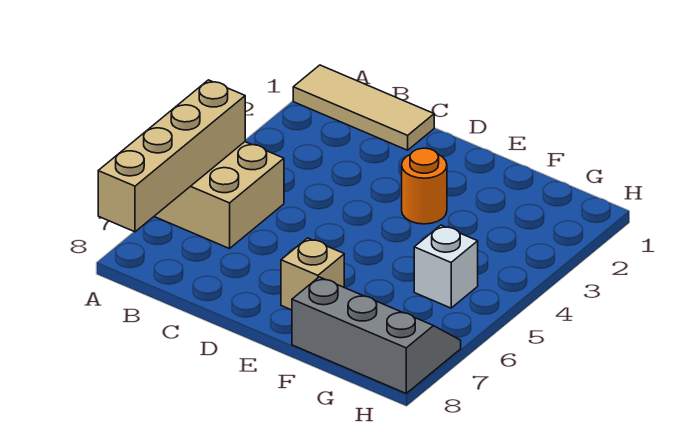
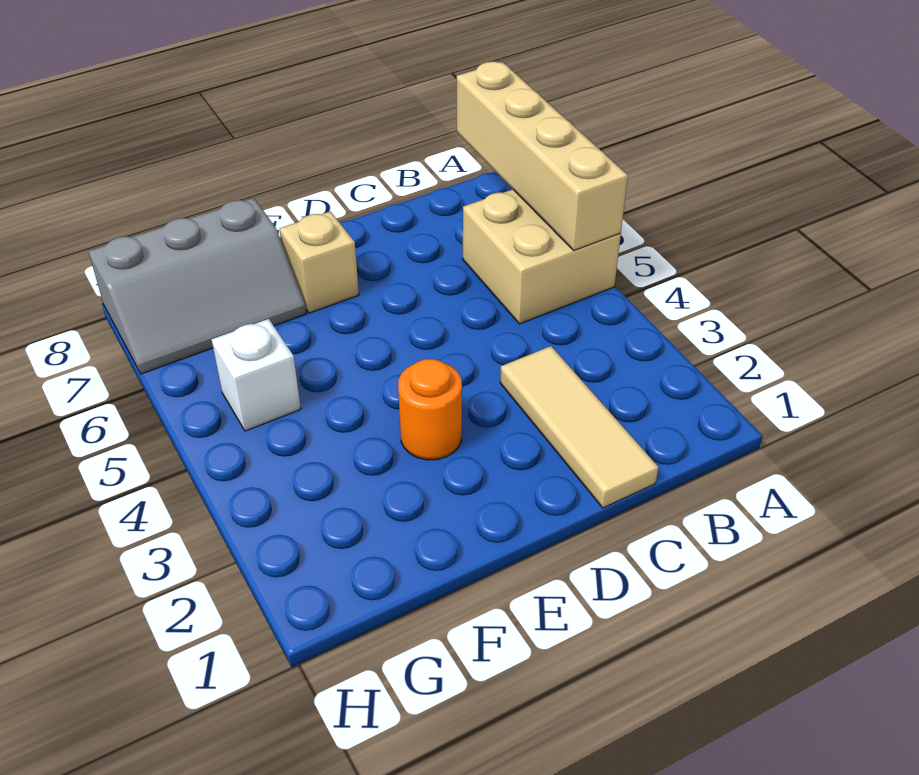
tan tile A1:C1 level 1 -> tan tile C1:C3 level 1

